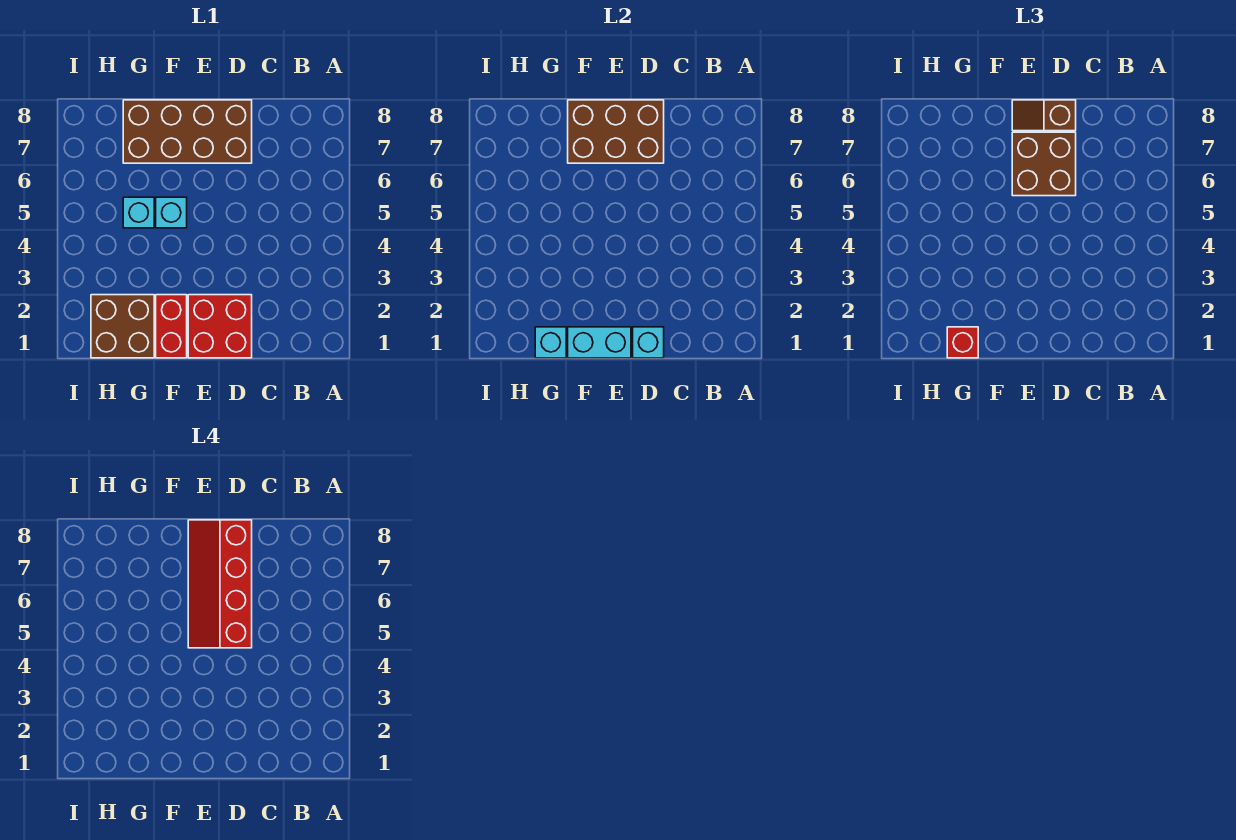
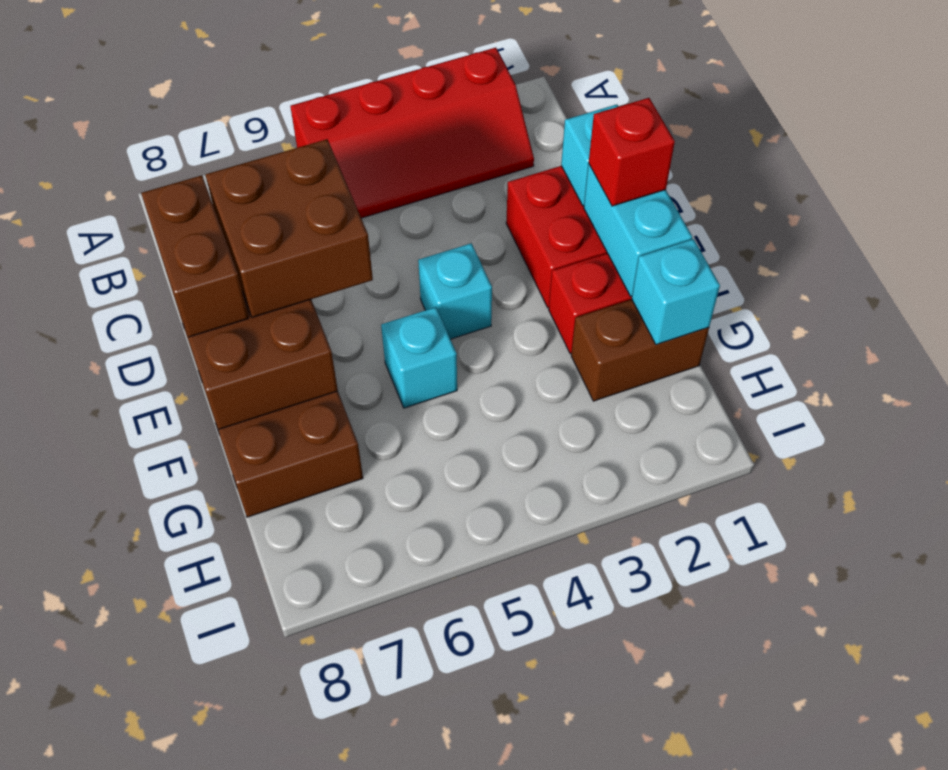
red slope D5:E8 level 4 top D -> red slope A2:B5 level 1 top A
brown slope D8:E8 level 3 top D -> brown brick D8:E8 level 3
brown brick G1:H2 level 1 -> brown brick G1:G2 level 1
red brick G1 level 3 -> red brick E1 level 3
cyan brick G5 level 1 -> cyan brick E4 level 1

